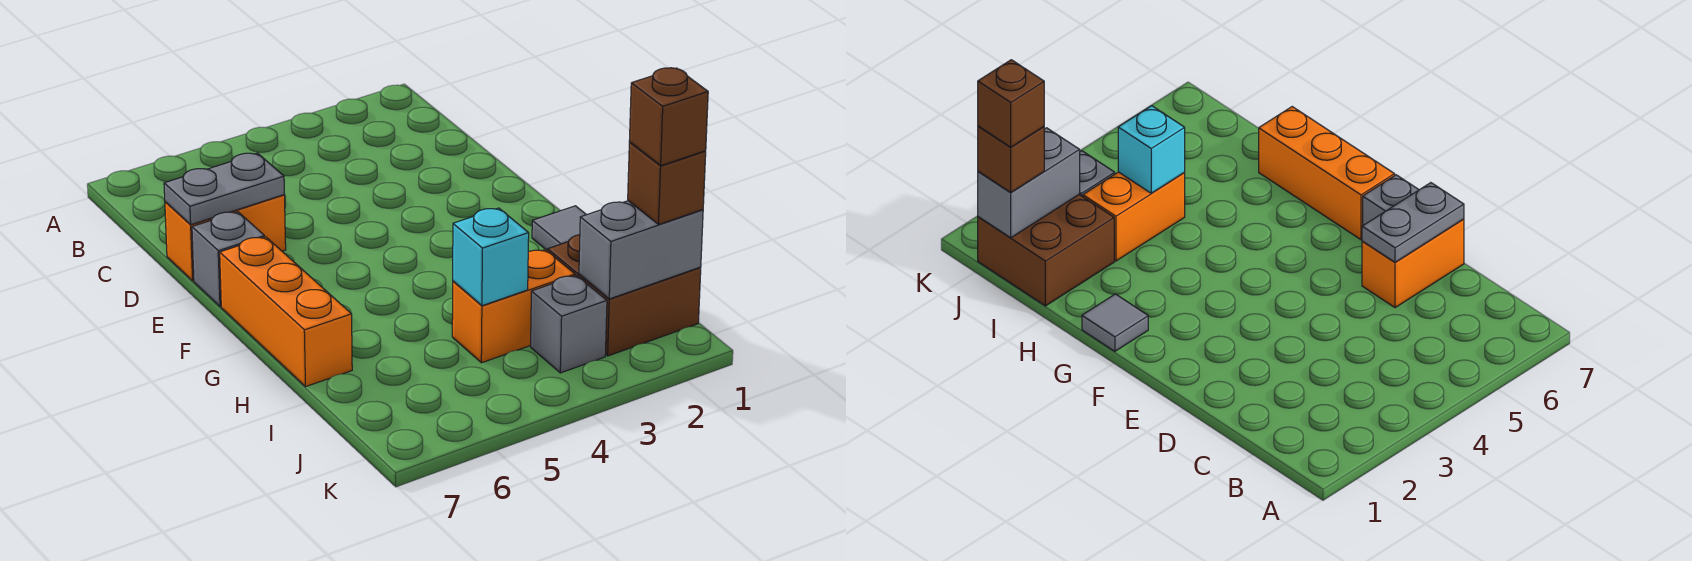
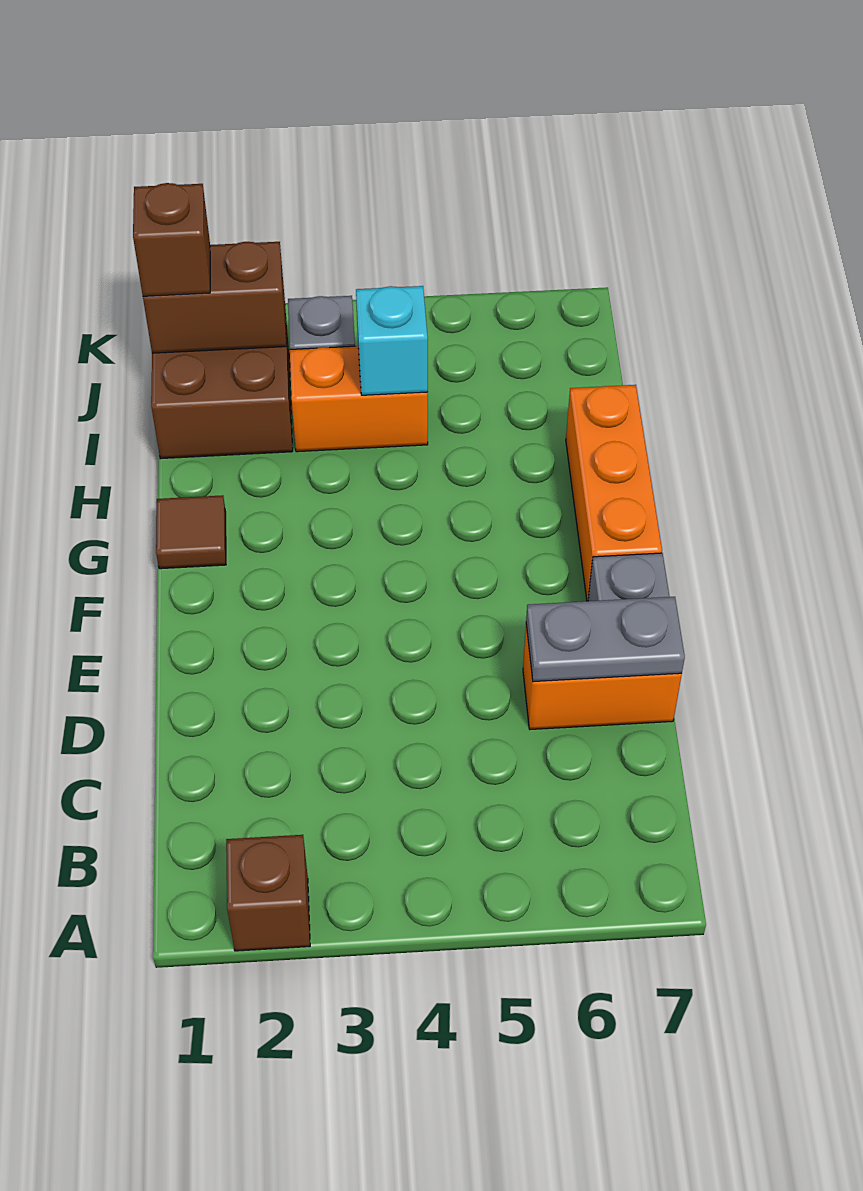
grey tile G1 level 1 -> brown tile G1 level 1
grey brick J1:J2 level 2 -> brown brick J1:J2 level 2
brown brick J1 level 4 -> brown brick A2 level 1

